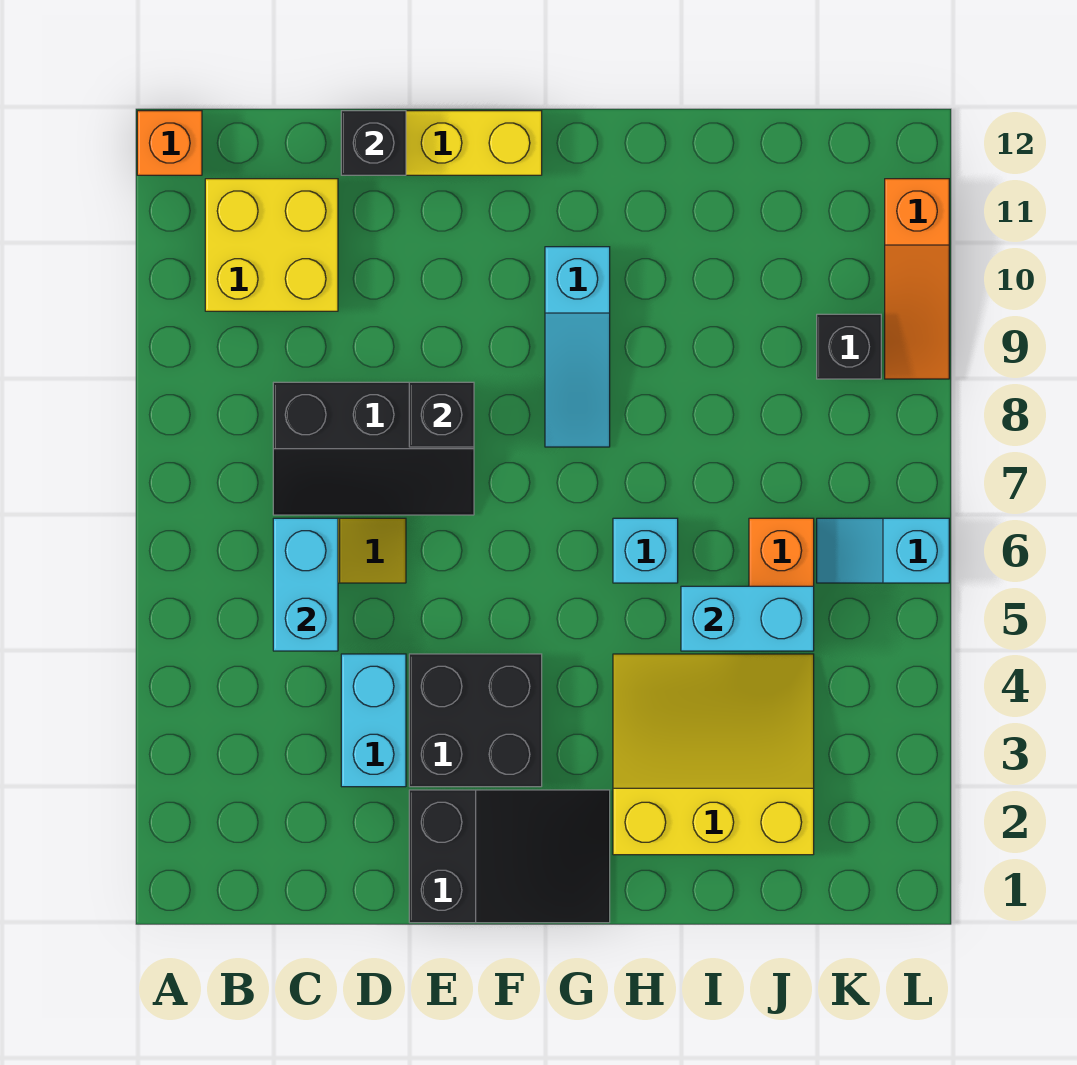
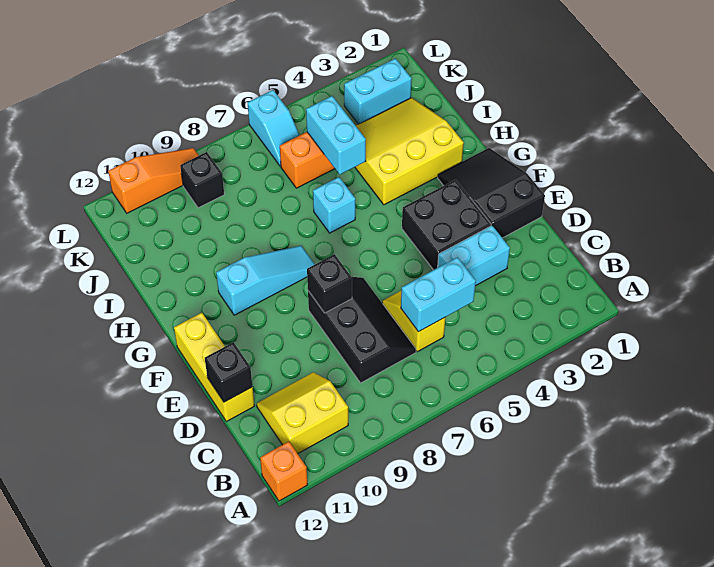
yellow brick B10:C11 level 1 -> yellow slope B10:C11 level 1 top B
yellow slope H2:J4 level 1 top 2 -> yellow slope H2:J4 level 1 top H
none -> cyan brick K2:K3 level 1

